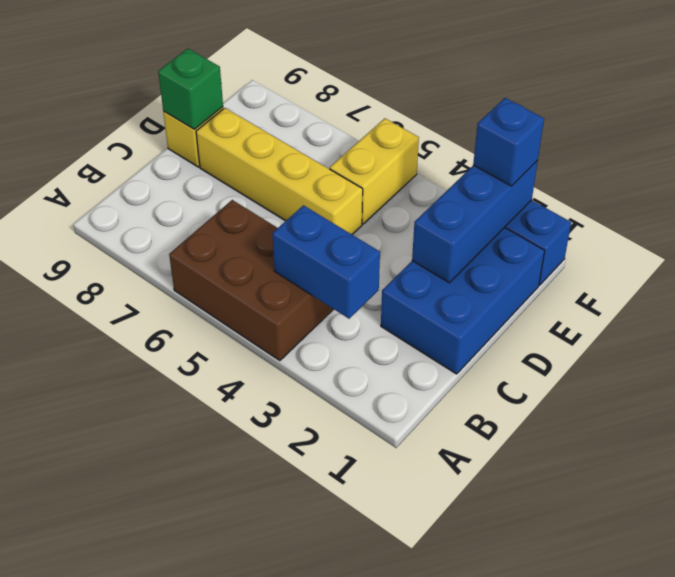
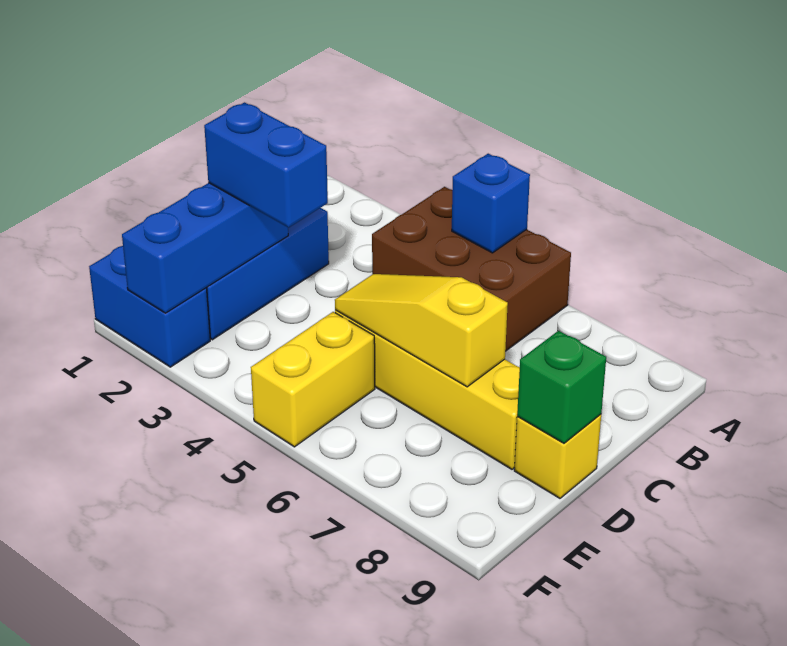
blue brick B3:B4 level 2 -> blue brick D2:D3 level 3
none -> yellow slope D5:D7 level 2 top 7
blue brick F2 level 3 -> blue brick A5 level 2

